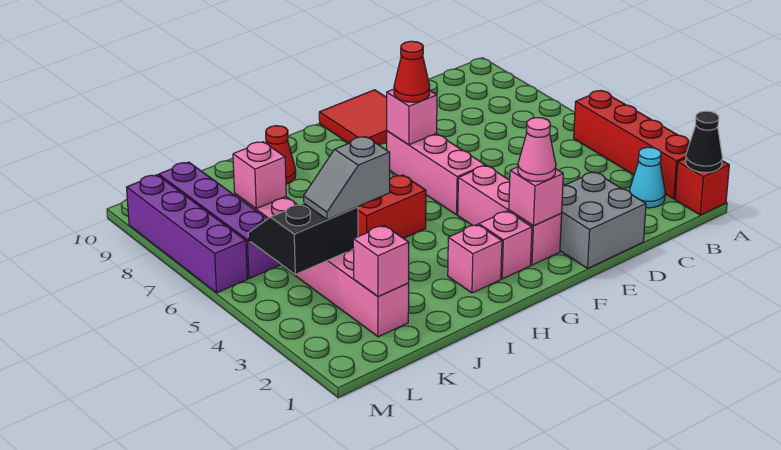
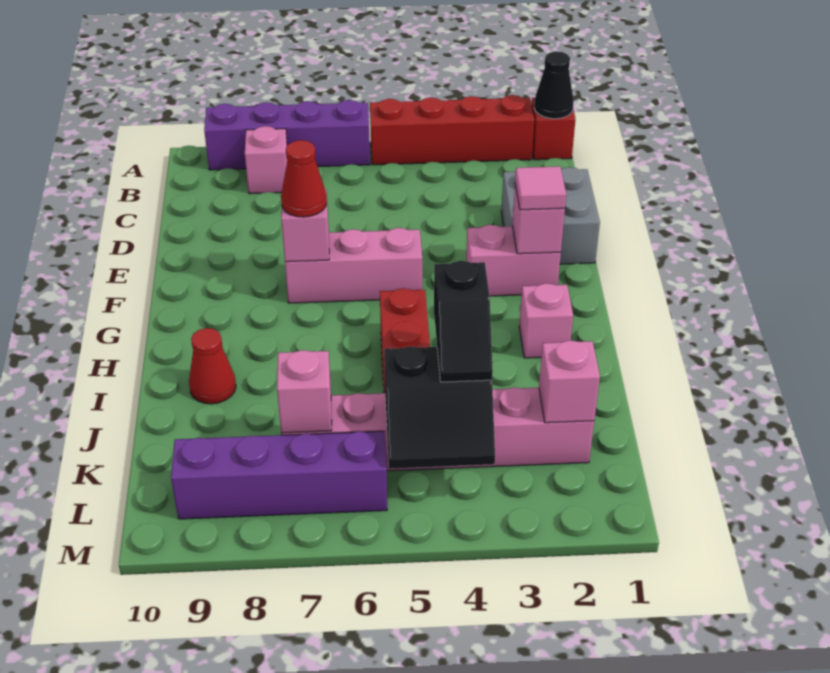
cyan cone B2 level 1 -> none
red tile E9:F10 level 1 -> none
pink brick F2:F4 level 1 -> pink brick F2:F3 level 1
pink cone F2 level 3 -> pink tile F2 level 3
pink brick G2 level 1 -> pink brick B8 level 1
grey slope J4:K4 level 3 top J -> black slope J4:K4 level 3 top J
black slope K4:L5 level 2 top 4 -> black slope K4:L5 level 2 top K
purple brick M6:M9 level 1 -> purple brick A6:A9 level 1

